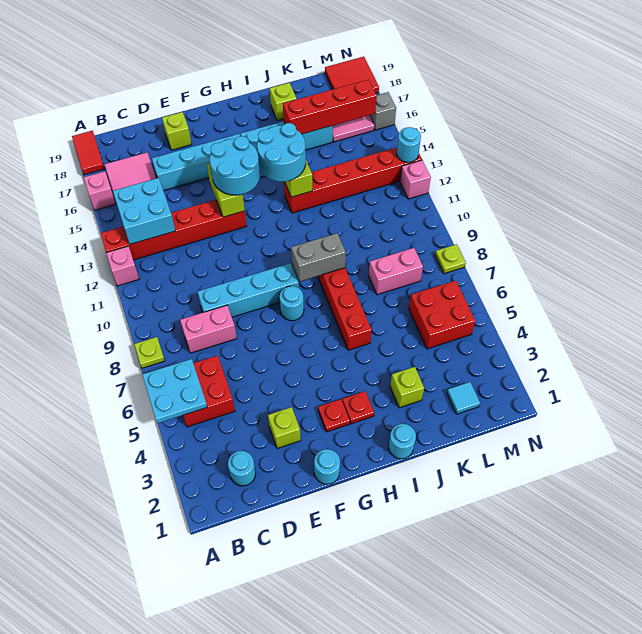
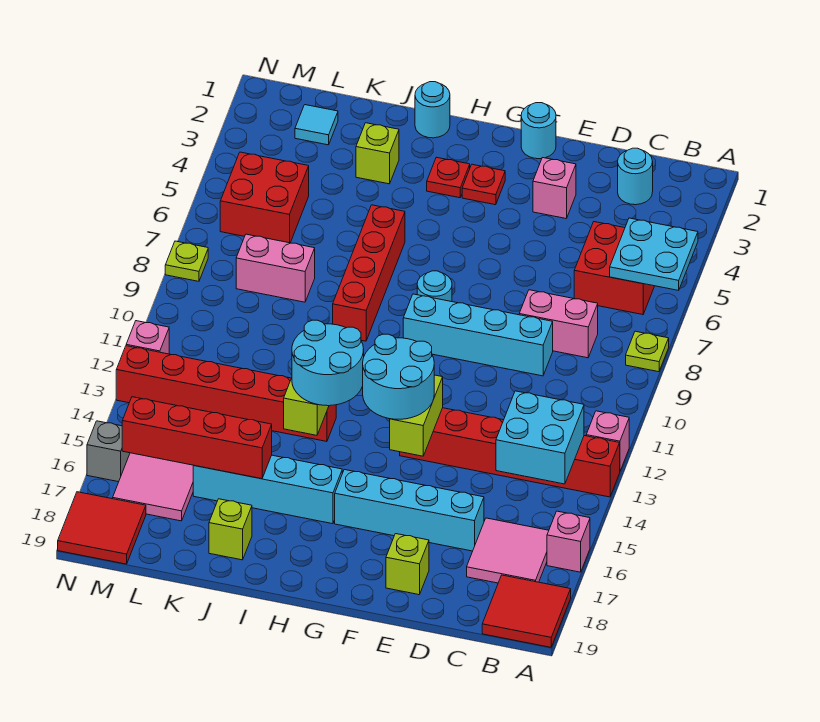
red tile A18:A19 level 1 -> red tile A18:B19 level 1
lime brick E3 level 1 -> pink brick E3 level 1
grey brick H9:I9 level 2 -> none
cyan round brick N13 level 2 -> none

